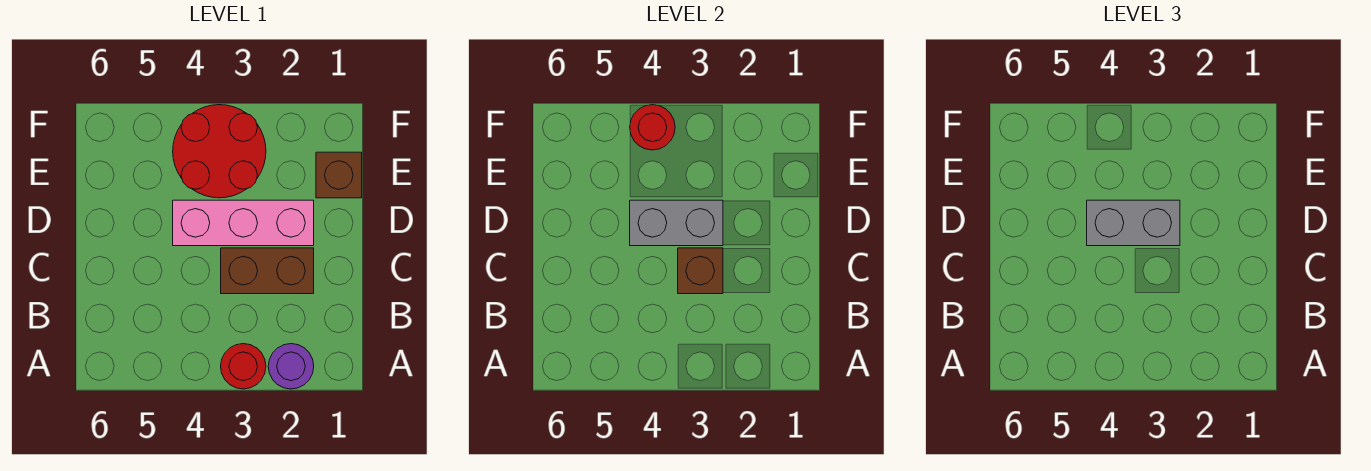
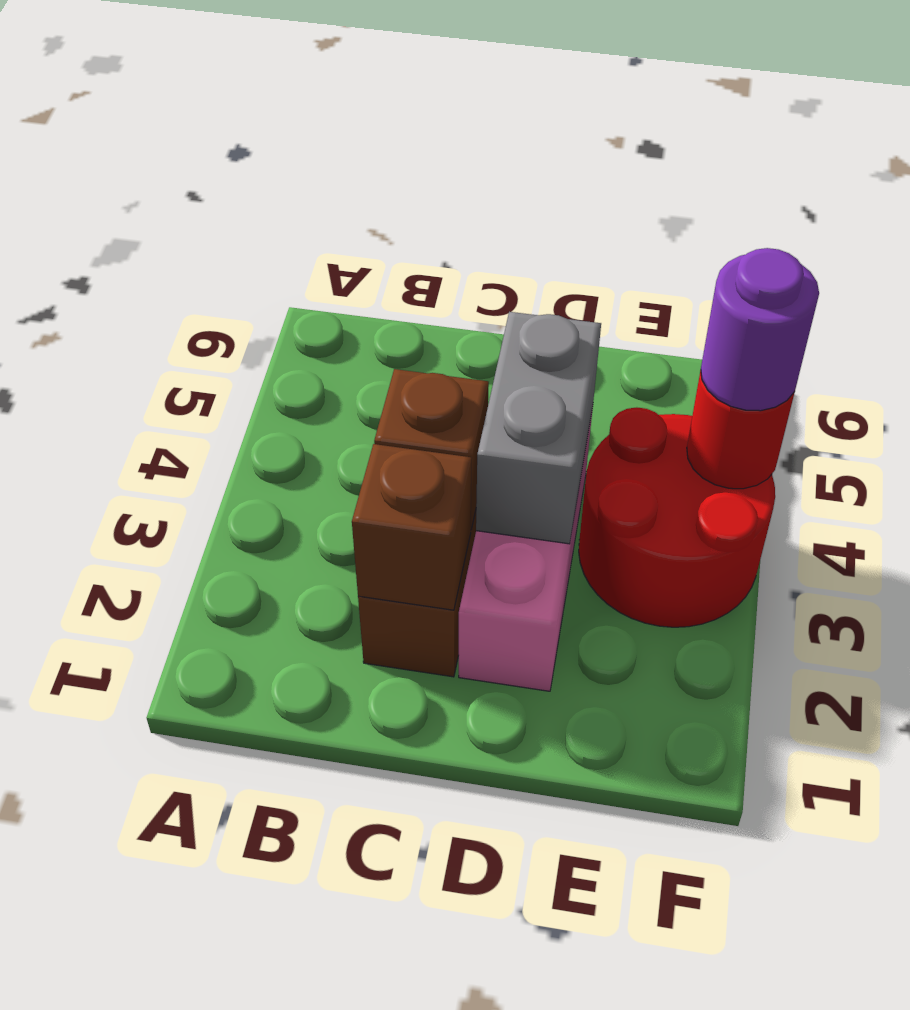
purple round brick A2 level 1 -> purple round brick F4 level 3
red round brick A3 level 1 -> none
grey brick D3:D4 level 3 -> none
brown brick E1 level 1 -> brown brick C2 level 2

